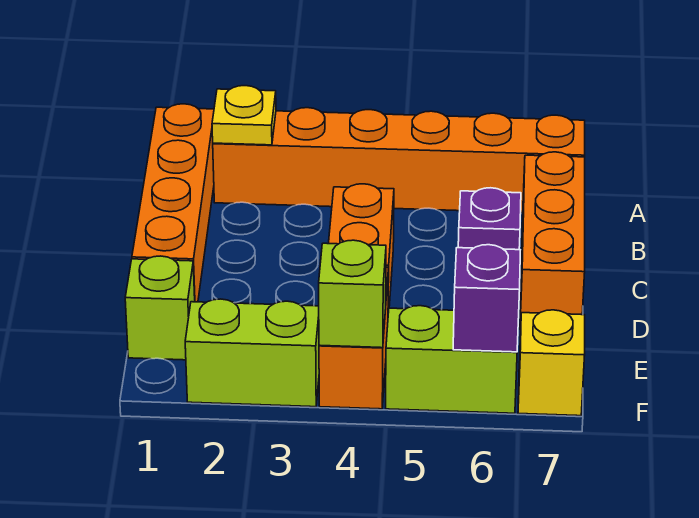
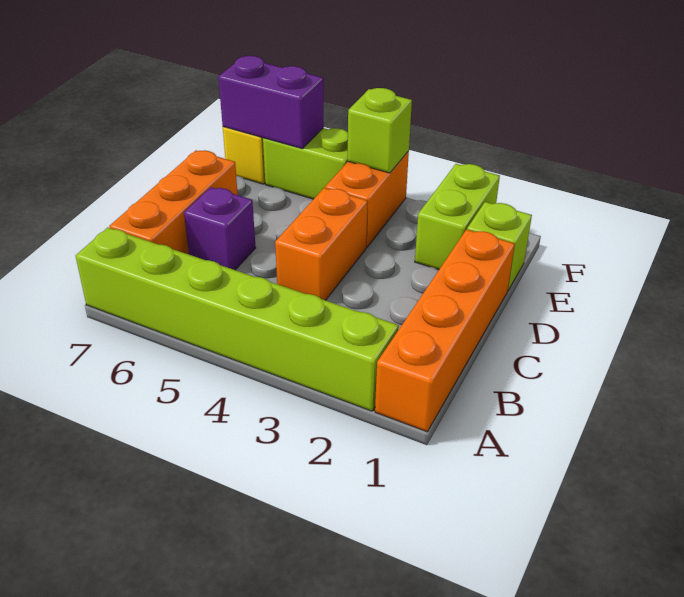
orange brick A2:A7 level 1 -> lime brick A2:A7 level 1
yellow plate A2 level 2 -> none
lime brick F2:F3 level 1 -> lime brick E2:F2 level 1
purple brick F6 level 2 -> purple brick F6:F7 level 2

